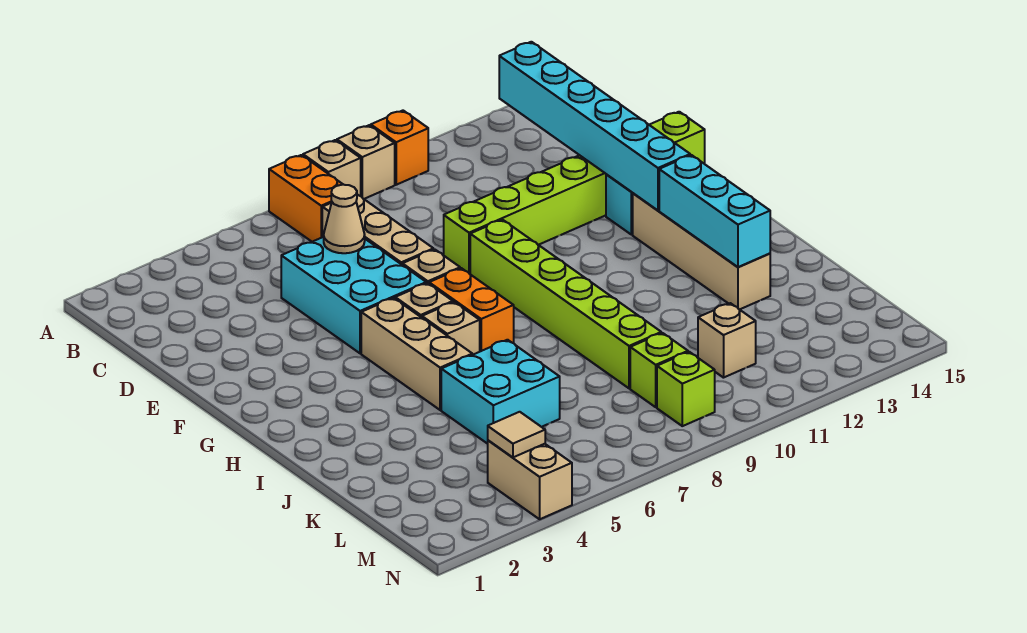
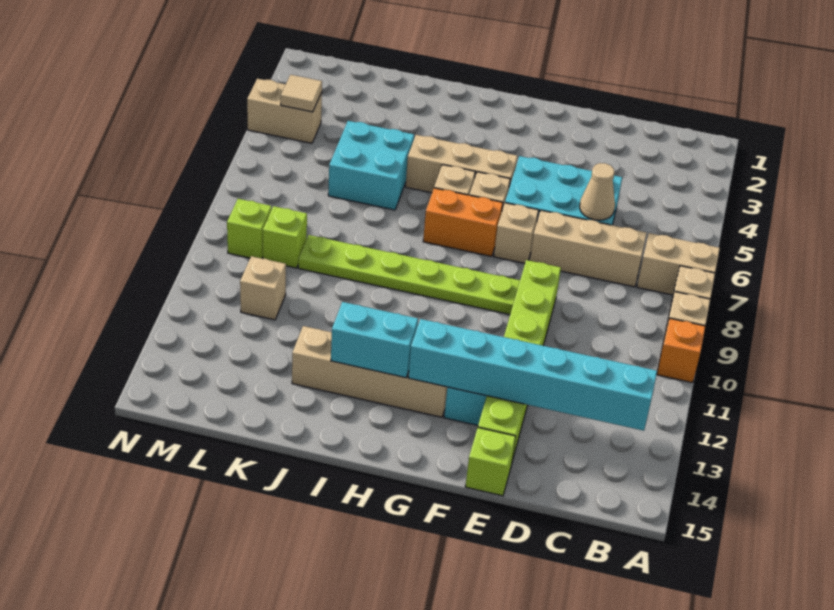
orange brick A7:B7 level 1 -> tan brick A7:B7 level 1
lime brick F9:K9 level 1 -> lime plate F9:K9 level 1
cyan brick H13:J13 level 2 -> cyan brick H13:I13 level 2

